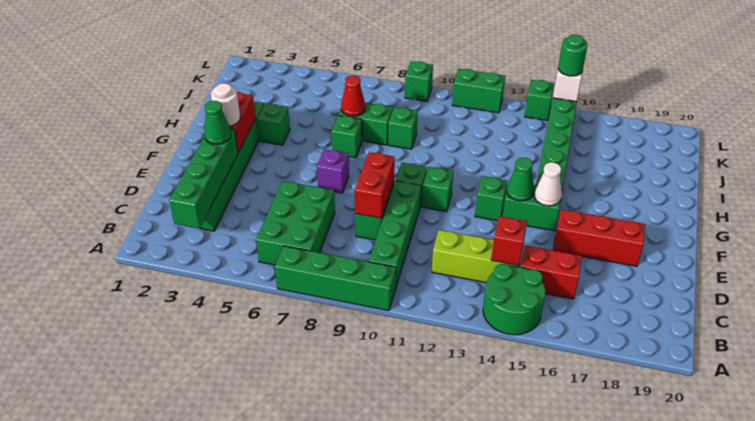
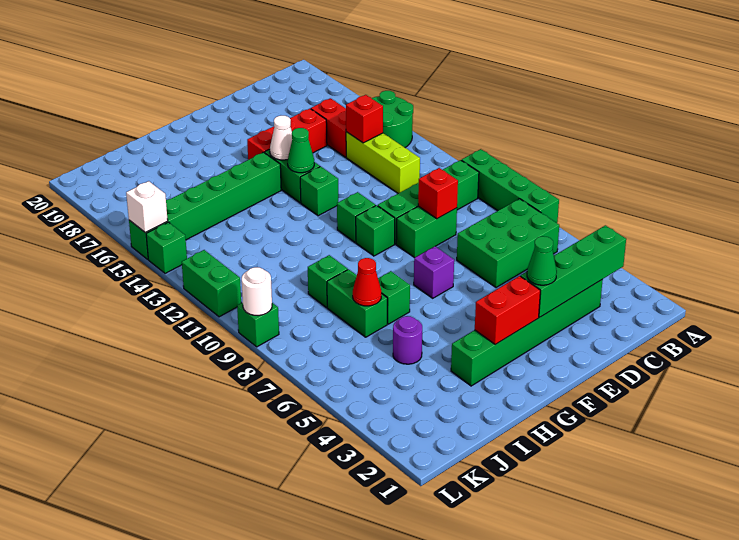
red brick D9:E9 level 2 -> red brick D9 level 2
red brick E16:E18 level 1 -> red brick D16:F16 level 1
white round brick F3 level 3 -> white round brick L9 level 2
green brick H4 level 1 -> none
none -> purple round brick I5 level 1
green round brick L15 level 3 -> none

